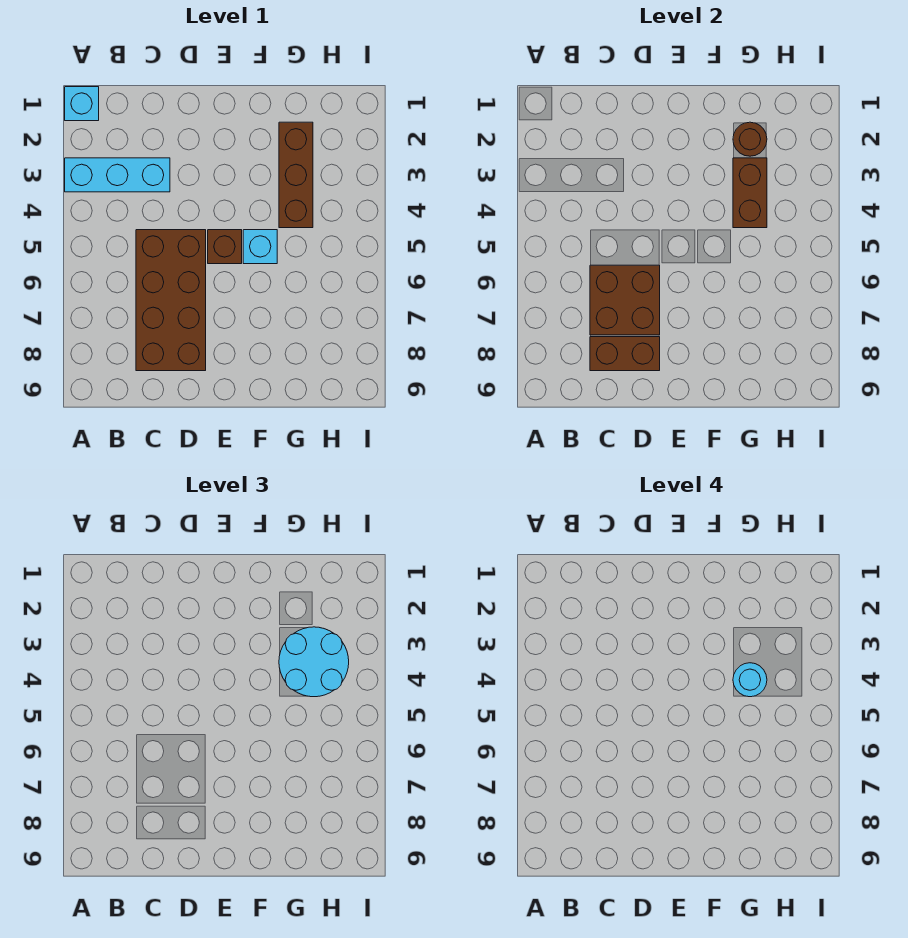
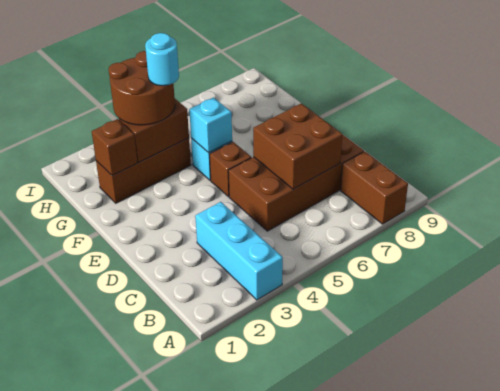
cyan brick A1 level 1 -> cyan brick F5 level 2
brown brick C8:D8 level 2 -> brown brick A8:B8 level 1
brown round brick G2 level 2 -> brown brick G2 level 2
cyan round brick G3:H4 level 3 -> brown round brick G3:H4 level 3

